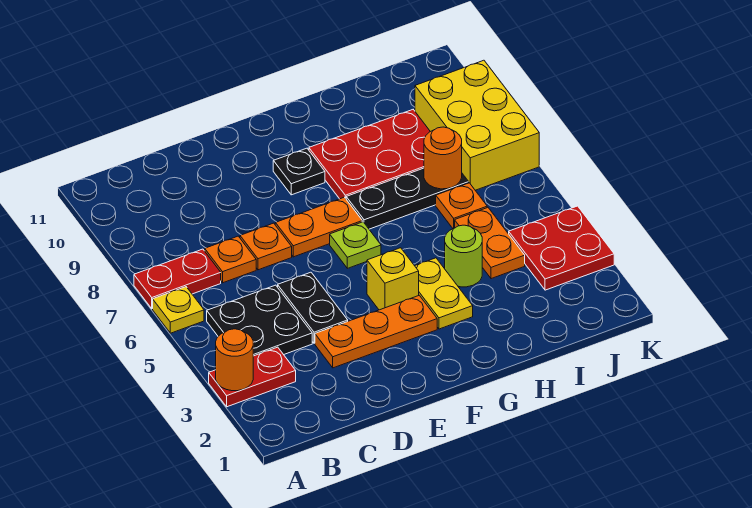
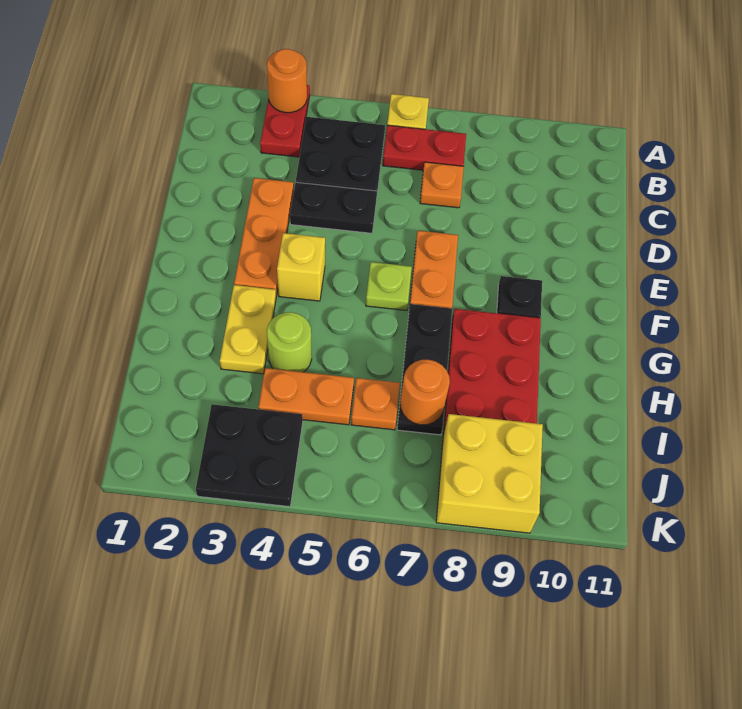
red plate A7:B7 level 1 -> red plate B6:B7 level 1
orange plate D7 level 1 -> none
yellow plate G3:G4 level 1 -> yellow plate G3:H3 level 1
red plate J3:K4 level 1 -> black plate J3:K4 level 1
yellow brick J7:K9 level 1 -> yellow brick J8:K9 level 1

